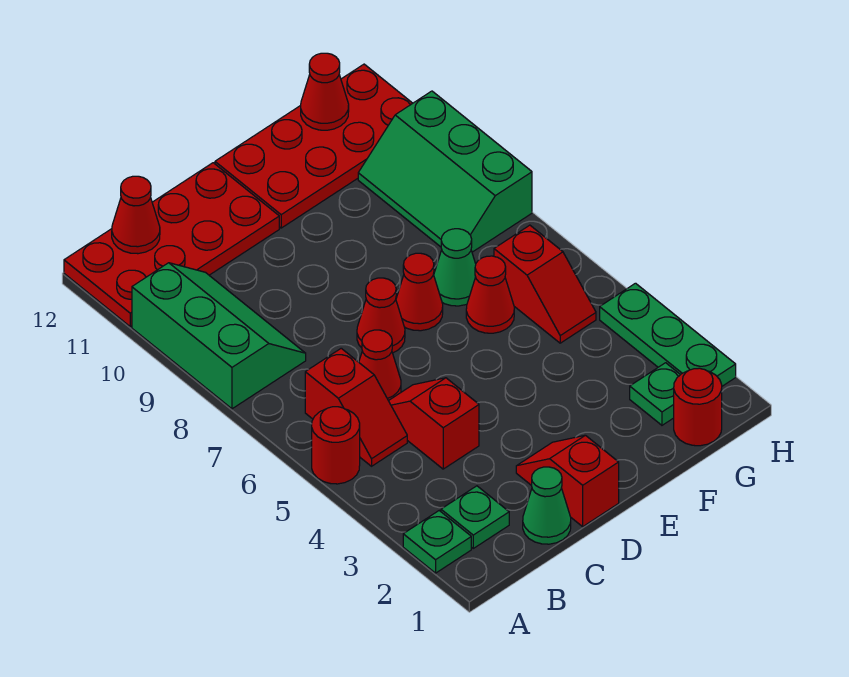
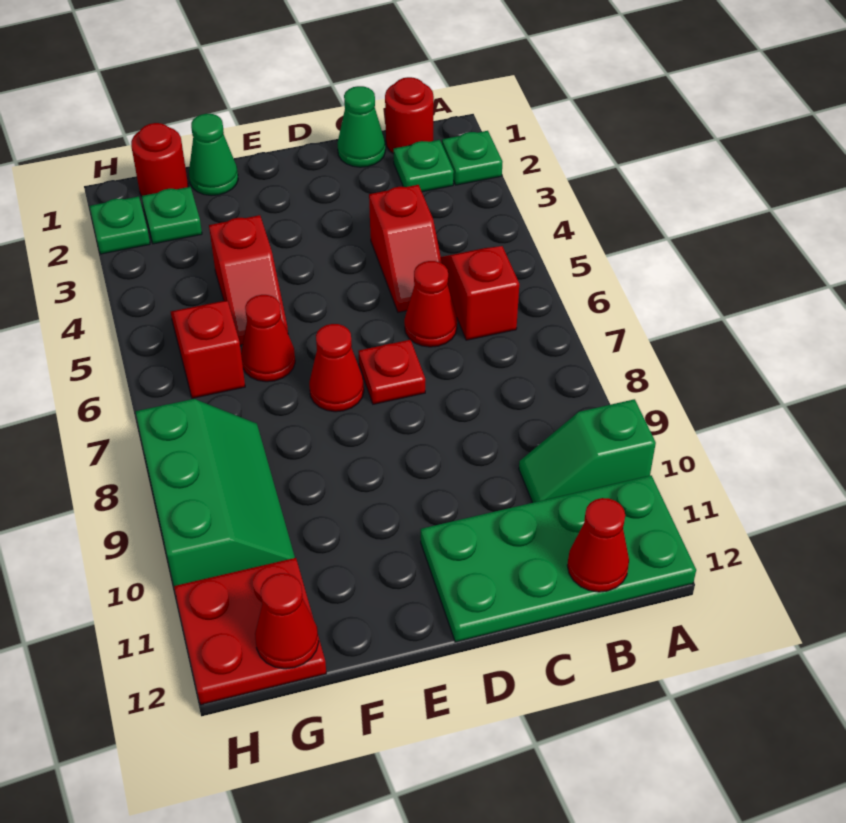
red round brick A5 level 1 -> red round brick B1 level 1
green slope A8:B10 level 1 top A -> green slope A10:B10 level 1 top A
red plate A11:D12 level 1 -> green plate A11:D12 level 1
red slope D1:D2 level 1 top 1 -> red slope F4:F5 level 1 top 4
red cone D7 level 1 -> red plate D7 level 1
red plate E11:H12 level 1 -> red plate G11:H12 level 1
green cone F7 level 1 -> green cone F1 level 1
green plate H2:H4 level 1 -> green plate H2 level 1

